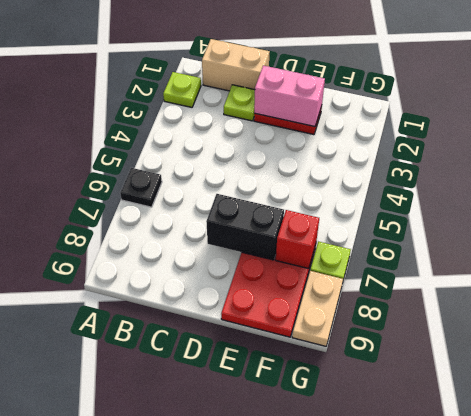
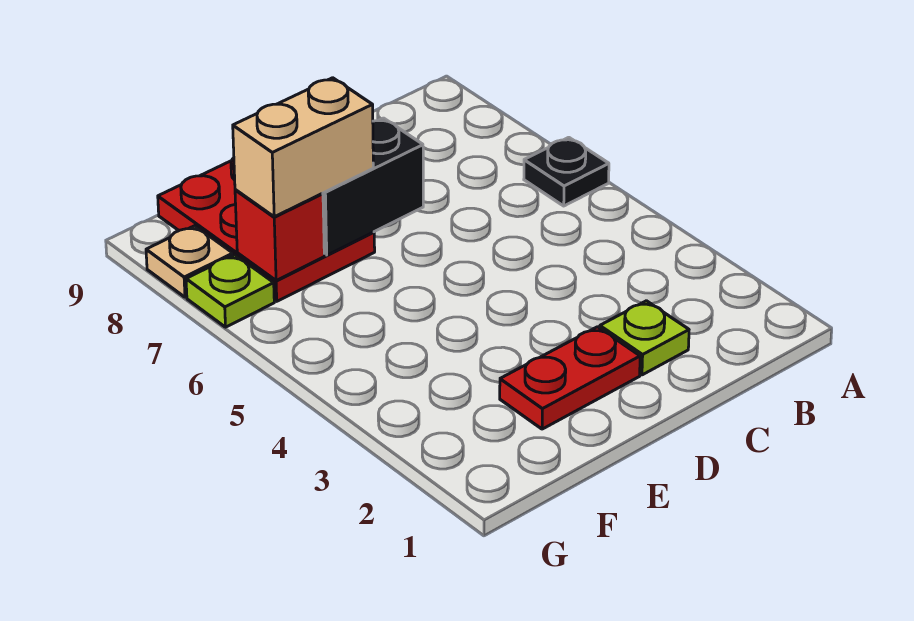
lime plate A2 level 1 -> none
tan brick B1:C1 level 1 -> tan brick E7:F7 level 3
pink brick D2:E2 level 2 -> none
tan plate G8:G9 level 1 -> tan plate G8 level 1

